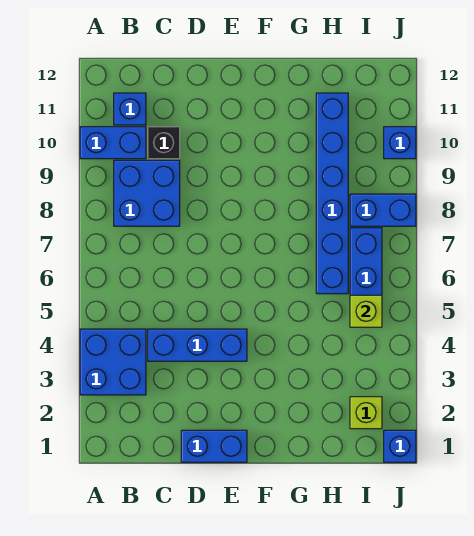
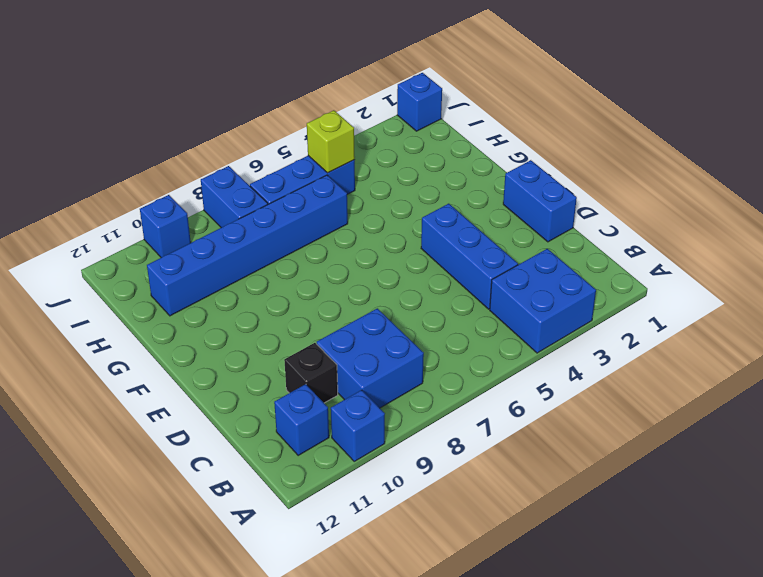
blue brick A10:B10 level 1 -> blue brick A10 level 1
lime brick I2 level 1 -> none

